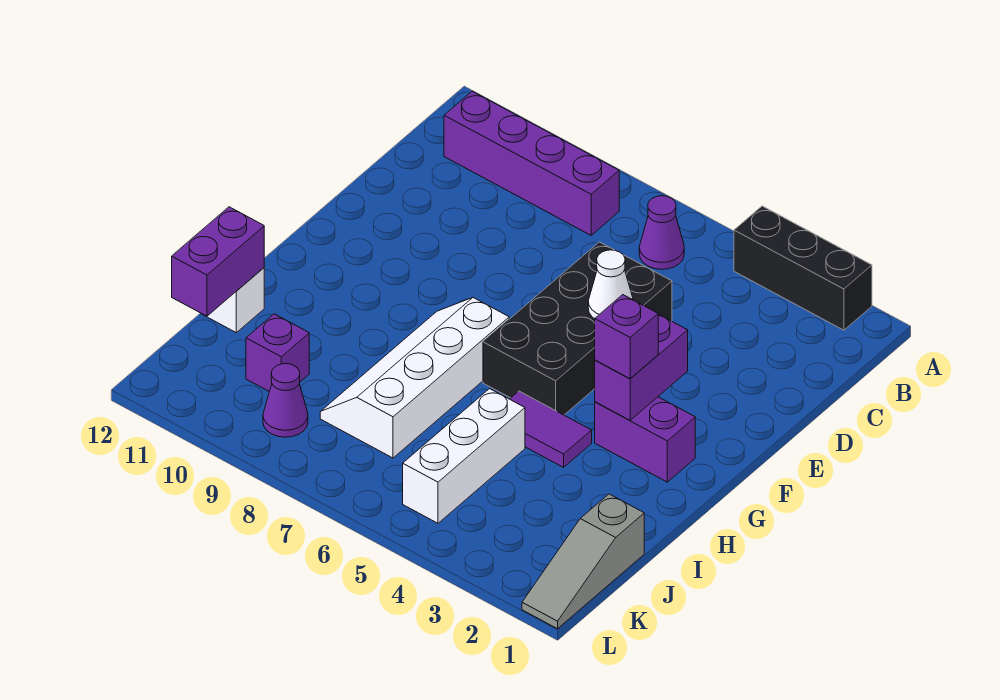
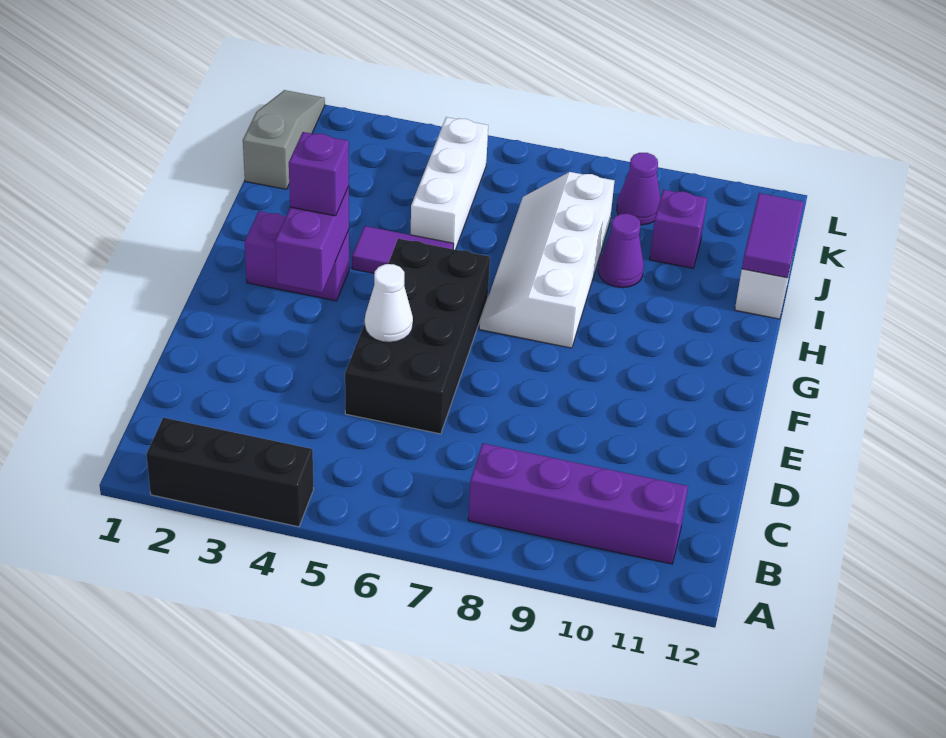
purple cone B6 level 1 -> purple cone I9 level 1
white slope G7:J8 level 1 top 7 -> white slope G7:J8 level 1 top 8
purple brick I12:J12 level 2 -> purple tile I12:J12 level 2

